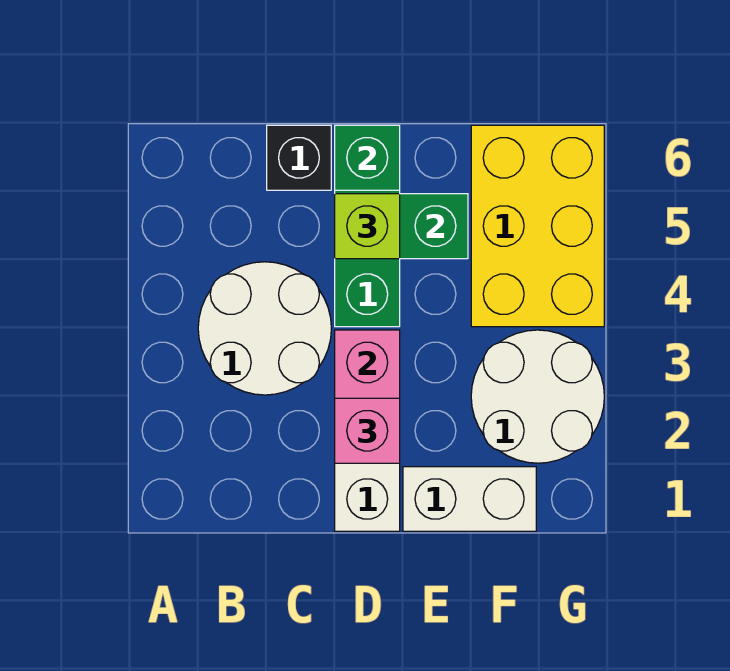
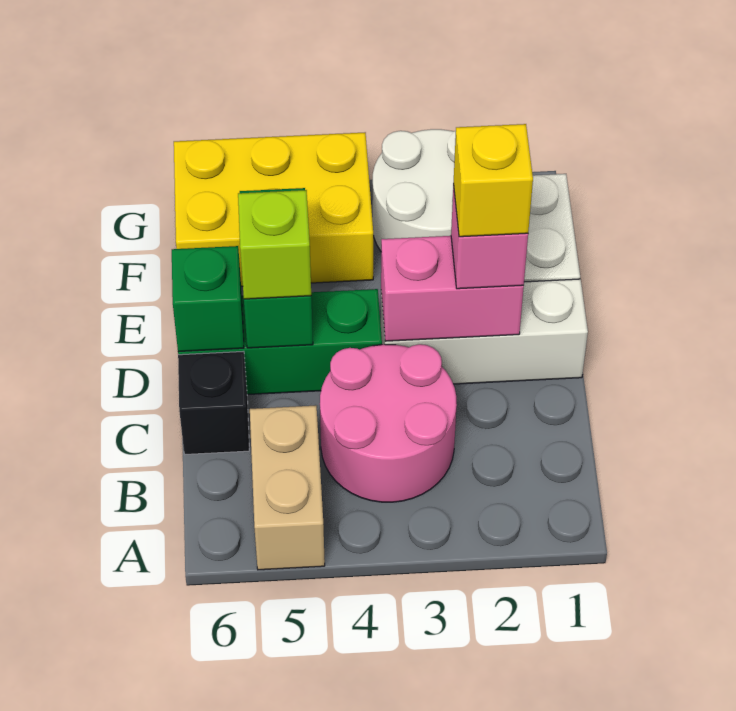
none -> tan brick A5:B5 level 1
white round brick B3:C4 level 1 -> pink round brick B3:C4 level 1
none -> yellow brick D2 level 4

